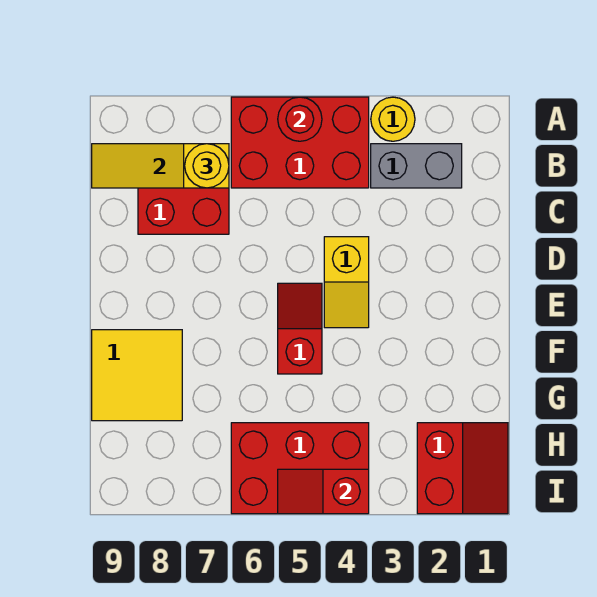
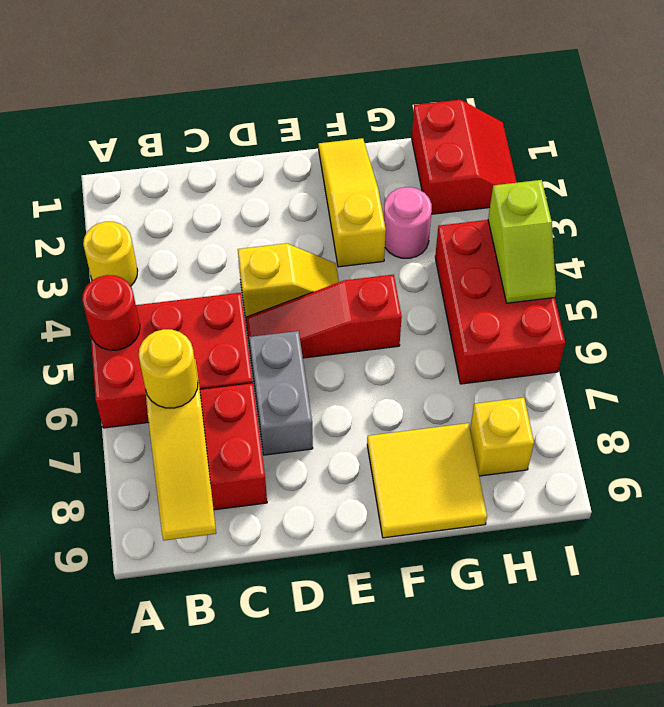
red brick A4:B6 level 1 -> red brick A5:C6 level 1
grey brick B2:B3 level 1 -> grey brick D6:D7 level 1
red slope E5:F5 level 1 top F -> red slope D5:F5 level 1 top F
none -> yellow slope F1:F3 level 1 top 3
none -> pink round brick G3 level 1
red slope H1:I2 level 1 top 2 -> red slope H1:I2 level 1 top H
none -> yellow brick H8 level 1
red slope I4:I5 level 2 top 4 -> lime slope I4:I5 level 2 top 4

